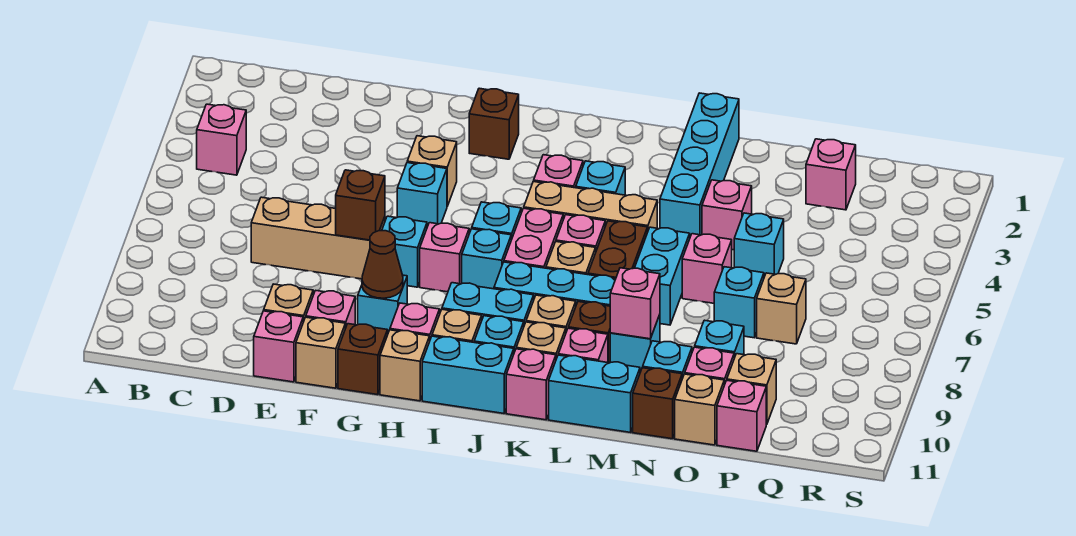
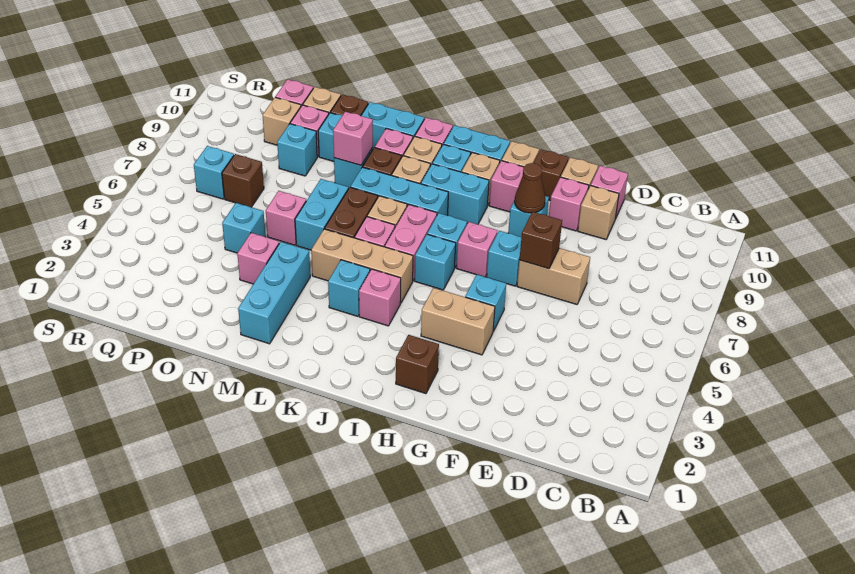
pink brick B4 level 1 -> none
tan brick D7:F7 level 1 -> tan brick E7:F7 level 1
tan brick G4 level 1 -> tan brick G4:H4 level 1
cyan brick M1:M4 level 1 -> cyan brick M2:M4 level 1
cyan brick O7 level 1 -> cyan brick Q7 level 1
pink brick P2 level 1 -> none
tan brick P7 level 1 -> brown brick P7 level 1

